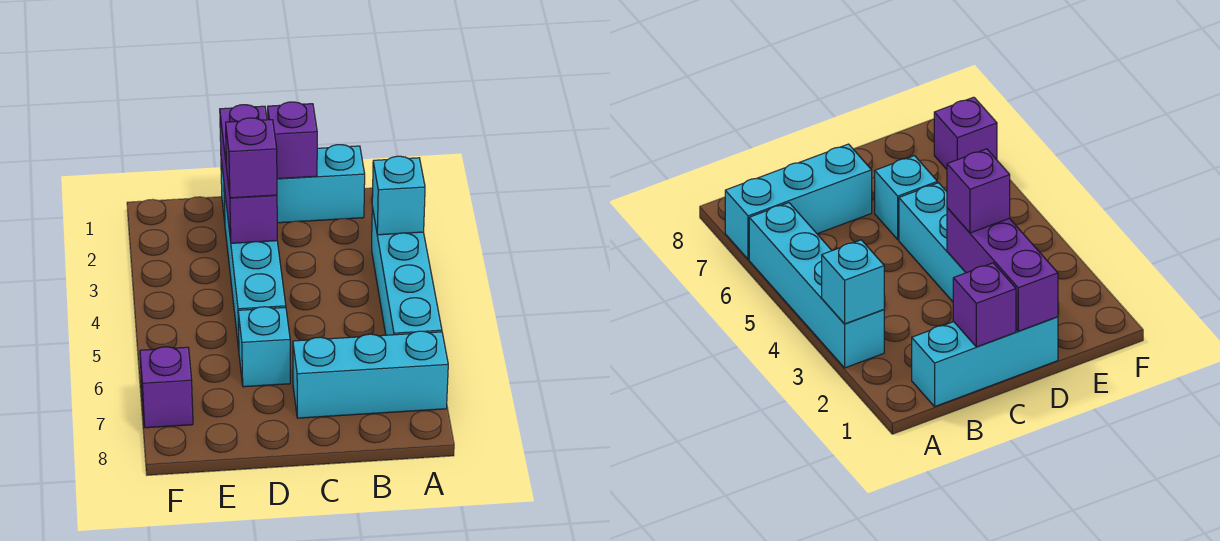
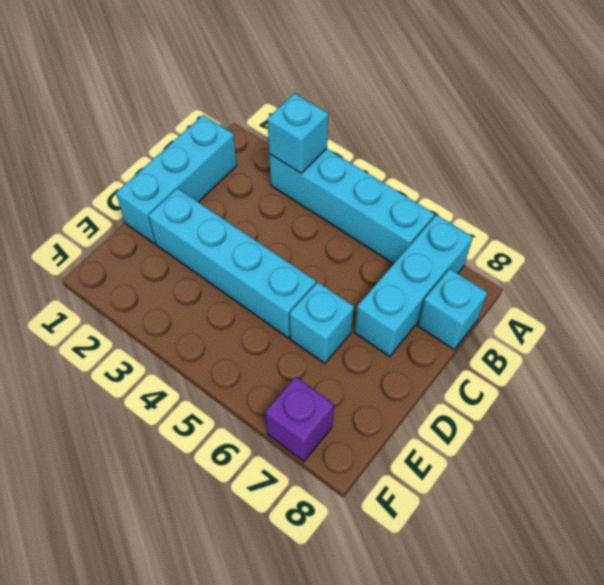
none -> cyan brick B8 level 1
purple brick C1 level 2 -> none
purple brick D1:D3 level 2 -> none
purple brick D3 level 3 -> none

